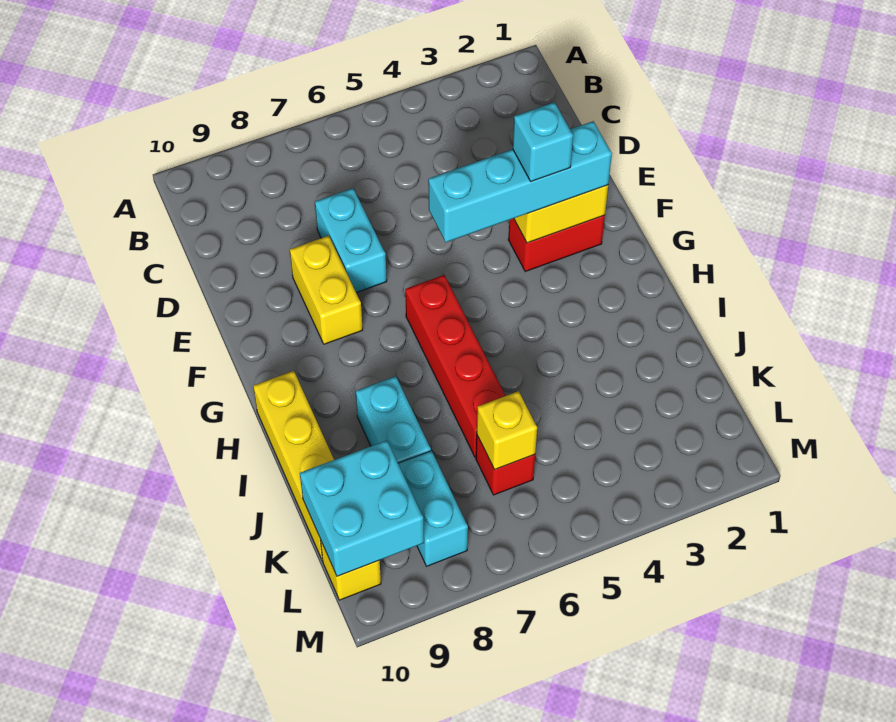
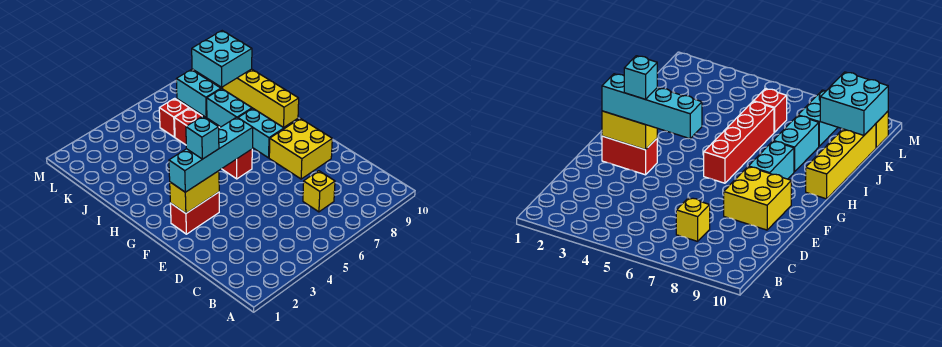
cyan brick D7:E7 level 1 -> cyan brick G8:H8 level 1
yellow brick E8:F8 level 1 -> yellow brick E8:F9 level 1
yellow brick K6 level 2 -> yellow brick C7 level 1

